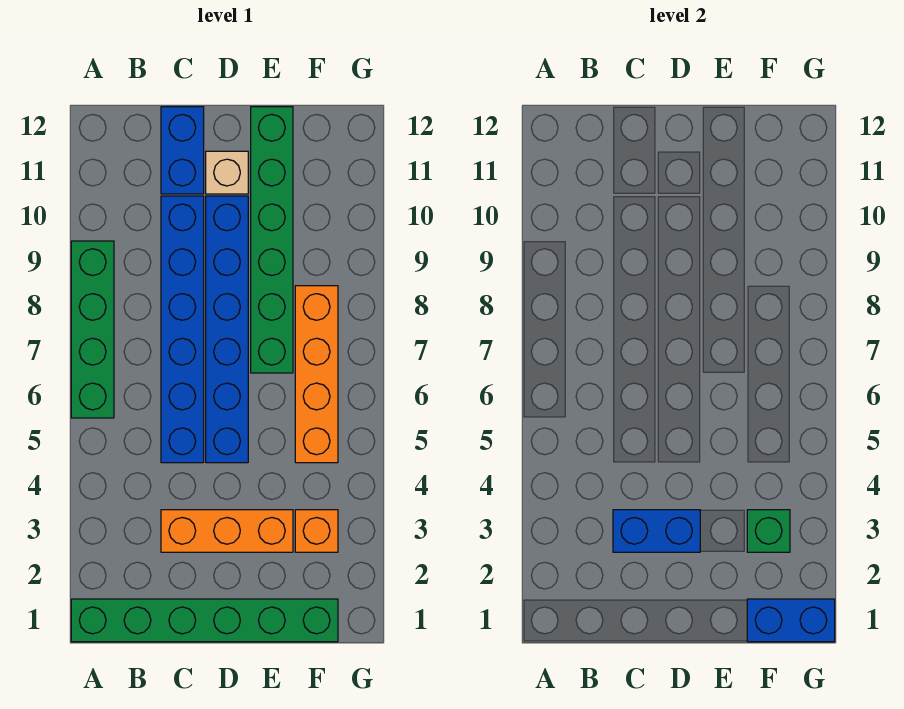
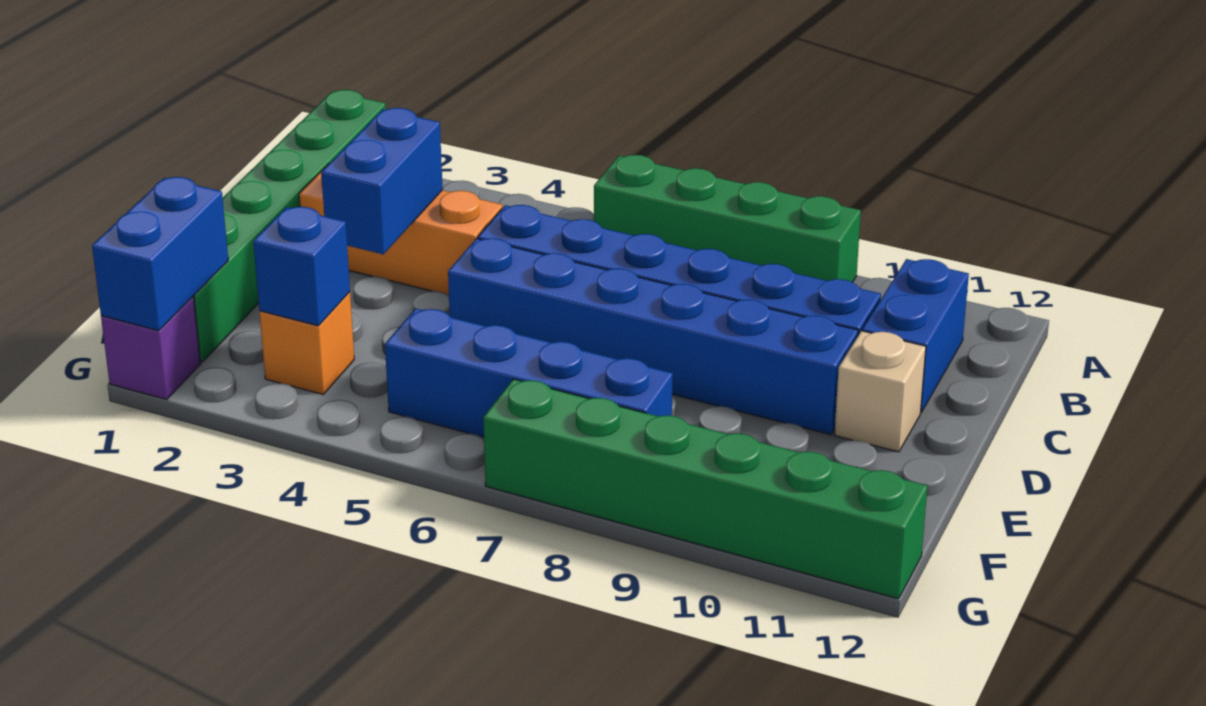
orange brick C3:E3 level 1 -> orange brick C2:C4 level 1
blue brick C11:C12 level 1 -> blue brick B11:C11 level 1
green brick E7:E12 level 1 -> green brick G7:G12 level 1
green brick F3 level 2 -> blue brick F3 level 2
orange brick F5:F8 level 1 -> blue brick F5:F8 level 1
none -> purple brick G1 level 1

